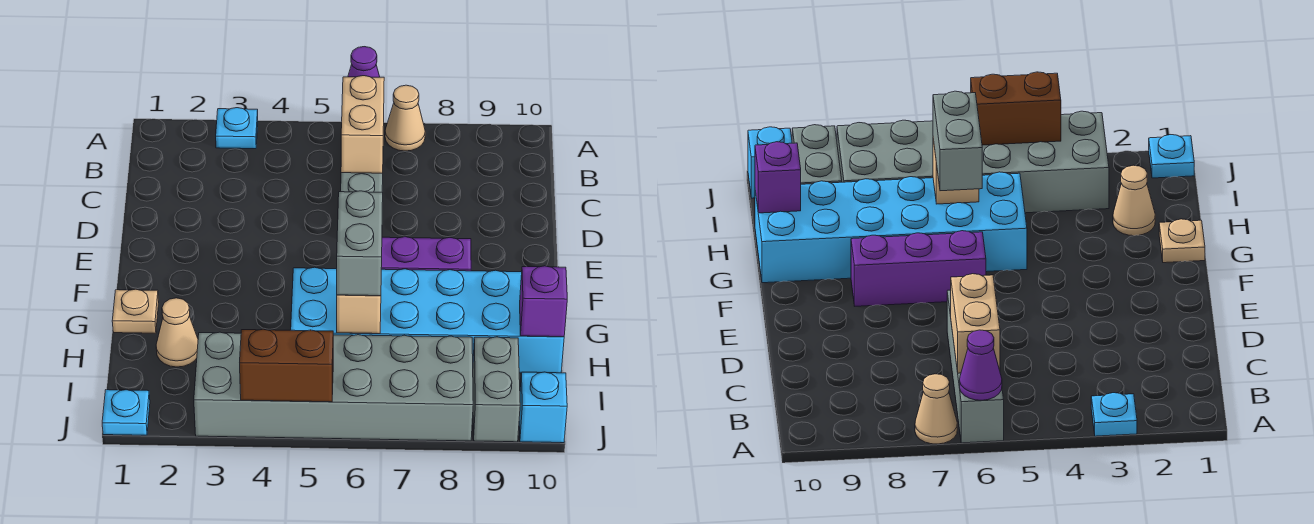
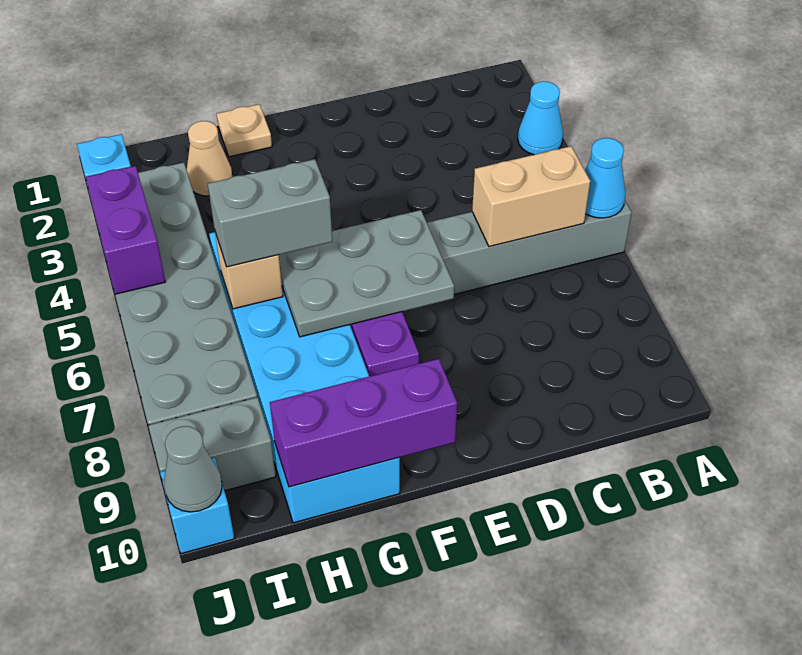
cyan plate A3 level 1 -> cyan cone A3 level 1
purple cone A6 level 2 -> cyan cone A6 level 2
tan cone A7 level 1 -> none
none -> grey plate E6:G7 level 2
purple brick H10 level 2 -> purple brick F10:H10 level 2
brown brick J4:J5 level 2 -> purple brick J4:J5 level 2
none -> grey cone J10 level 2

